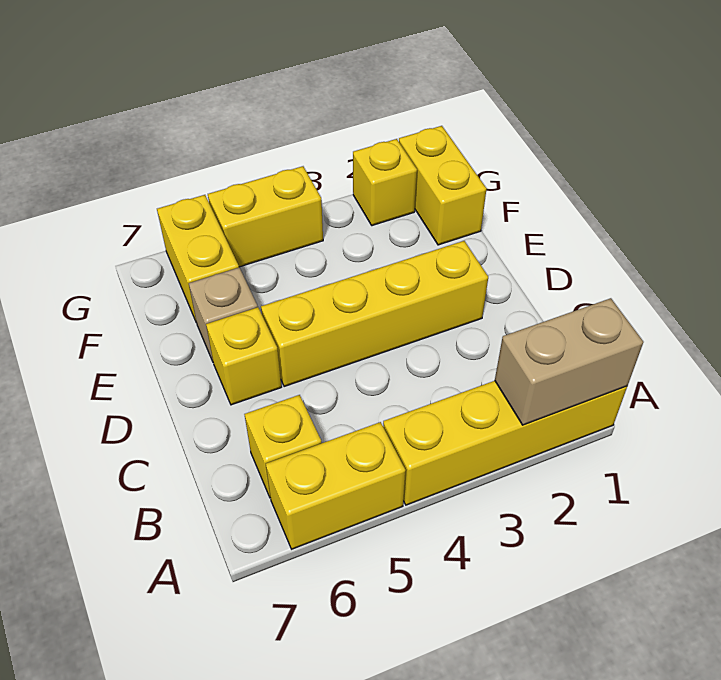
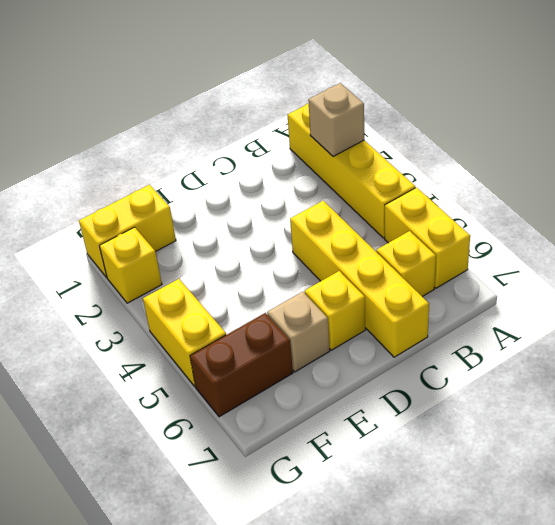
tan brick A1:A2 level 2 -> tan brick A2 level 2
yellow brick D2:D5 level 1 -> yellow brick C4:C7 level 1
yellow brick F6:G6 level 1 -> brown brick F6:G6 level 1

